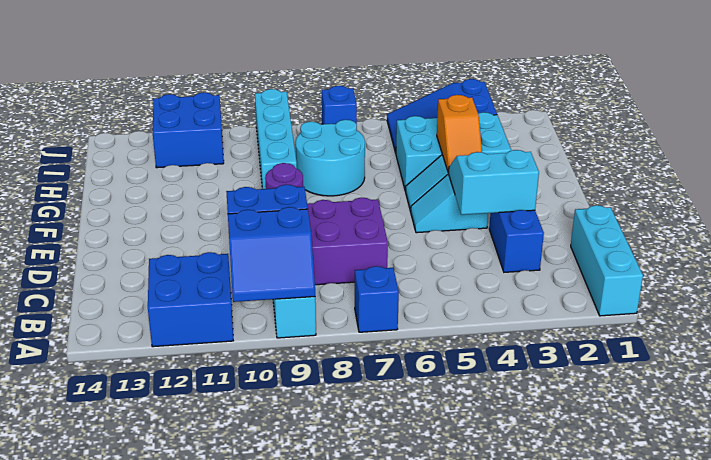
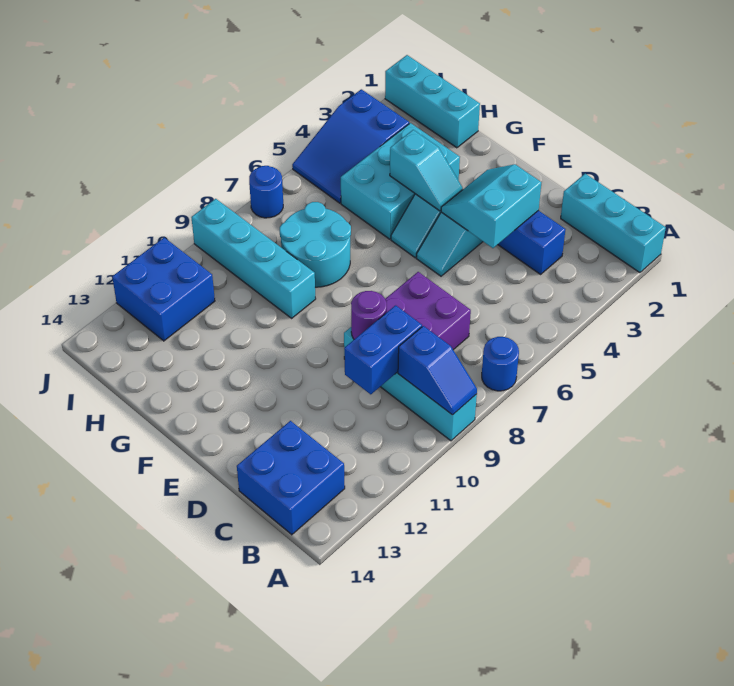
blue brick A7 level 1 -> blue round brick A7 level 1
blue slope A9:B10 level 2 top B -> blue slope A9:B9 level 2 top B
blue brick A11:B12 level 1 -> blue brick B13:C14 level 1
orange slope F4:G4 level 2 top G -> cyan slope F4:G4 level 2 top G
none -> cyan brick H1:J1 level 1
blue brick J7 level 1 -> blue round brick J7 level 1

